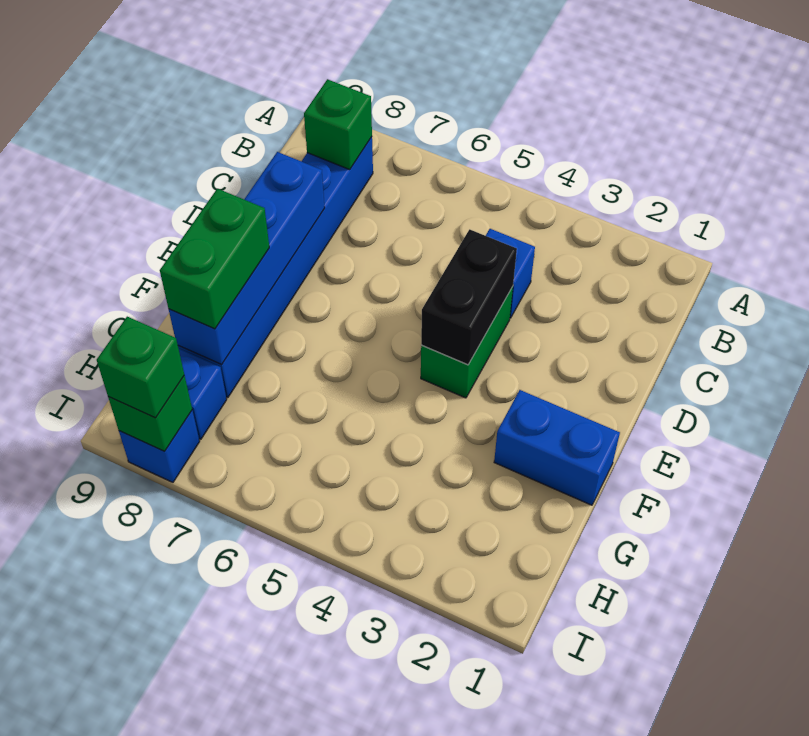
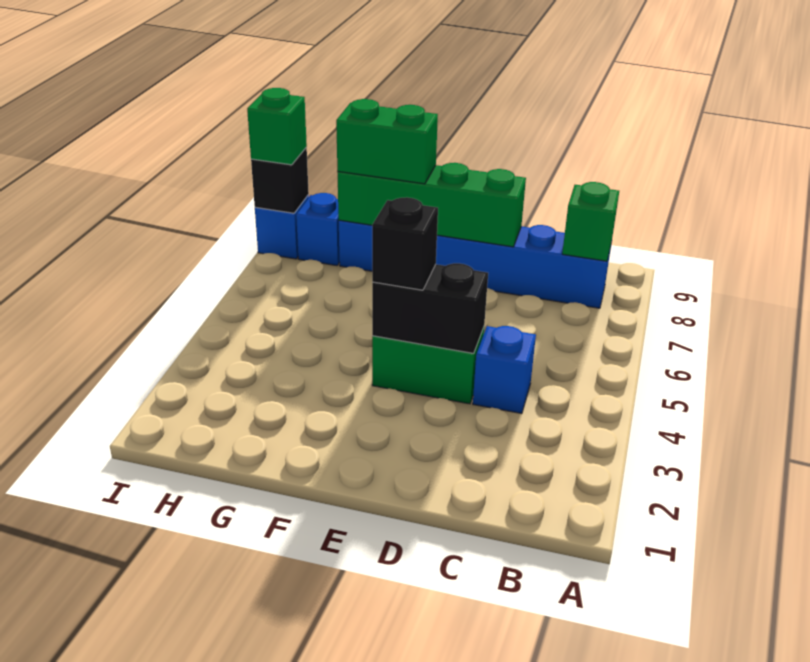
blue brick D8:G8 level 2 -> green brick D8:G8 level 2
none -> black brick E4 level 3
blue brick F1:F2 level 1 -> none
green brick I8 level 2 -> black brick I8 level 2

